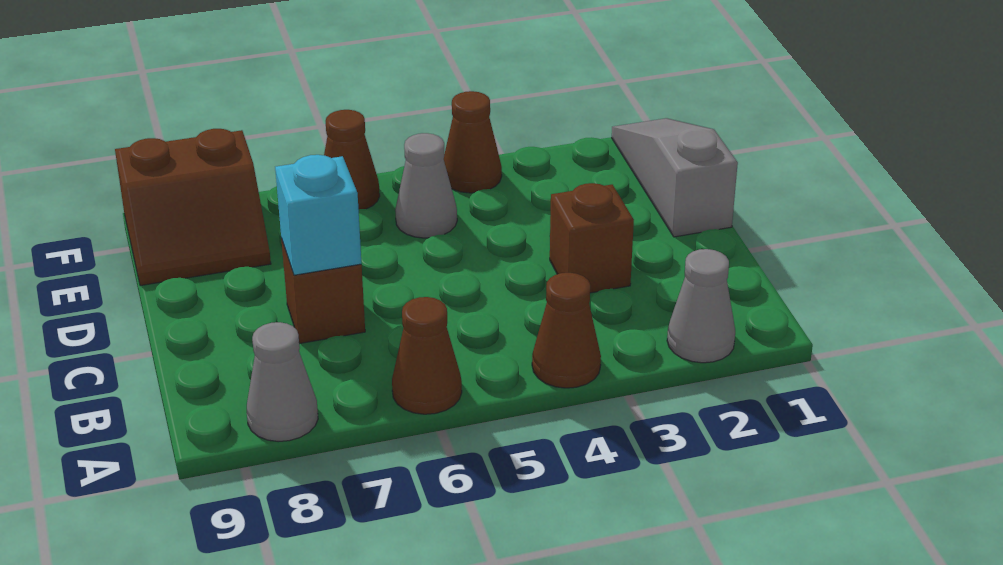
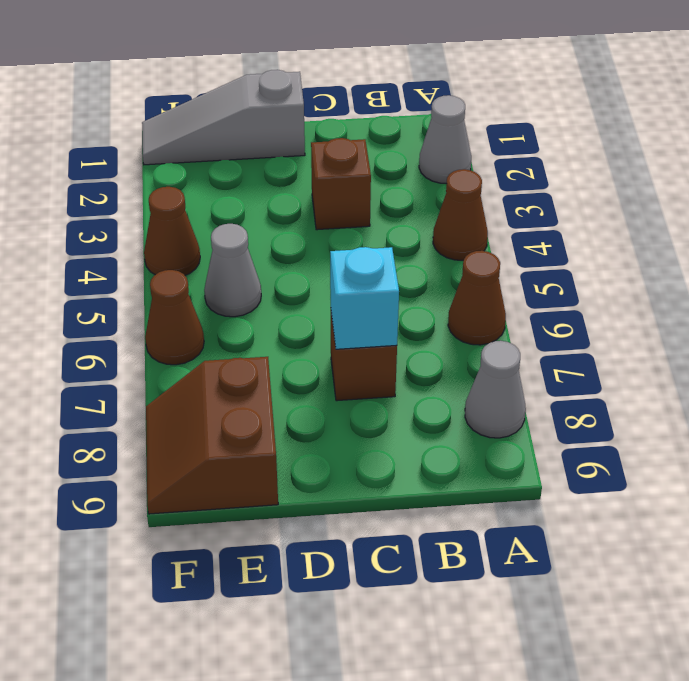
brown slope E8:F9 level 1 top F -> brown slope E8:F9 level 1 top E

